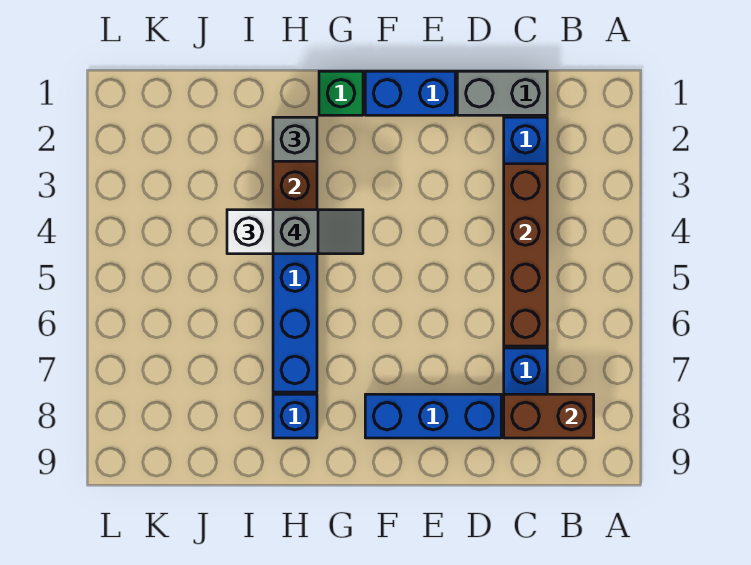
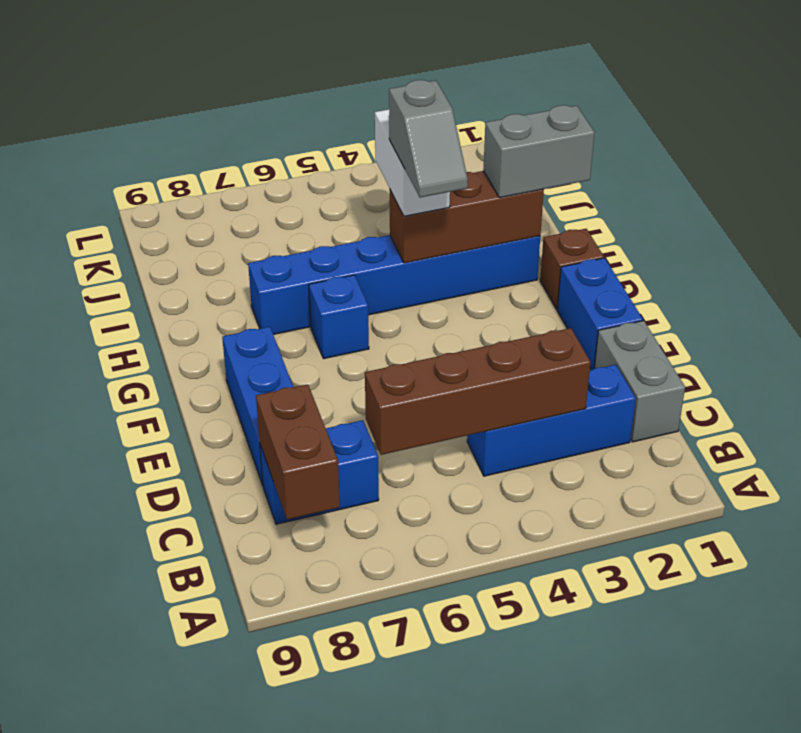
green brick G1 level 1 -> brown brick G1 level 1
grey brick H2 level 3 -> grey brick H1:H2 level 3
blue brick H8 level 1 -> blue brick G6 level 1

